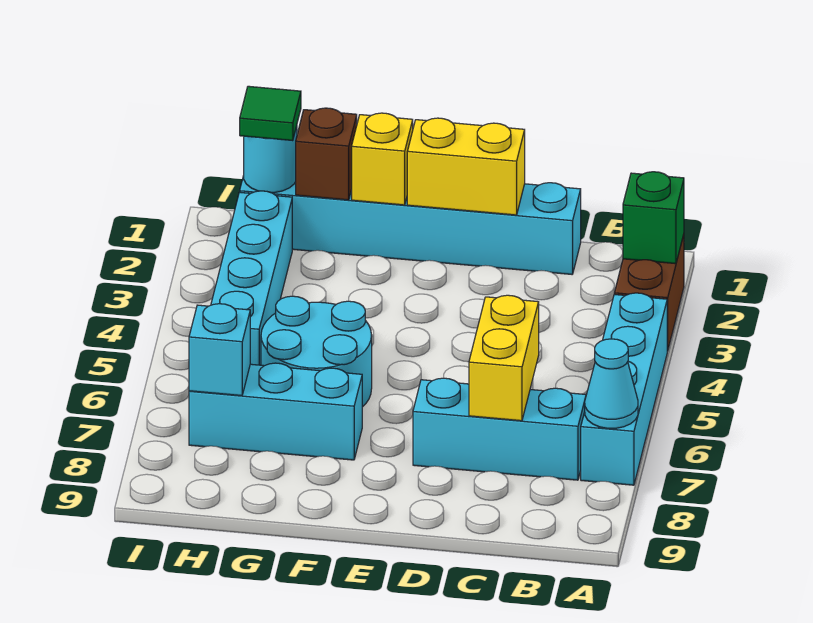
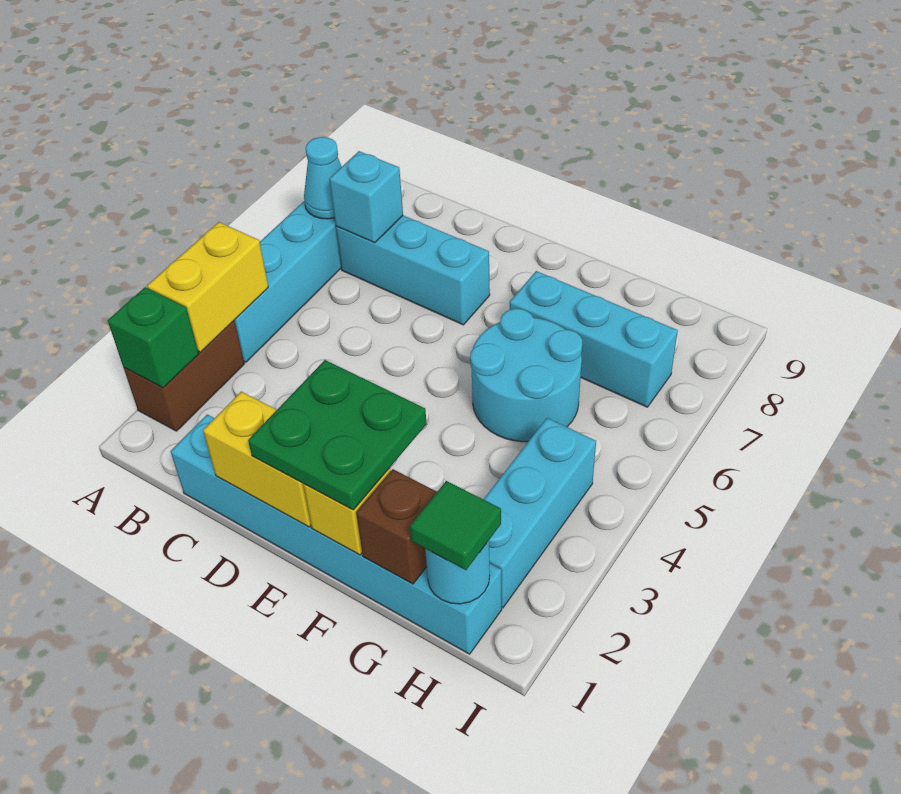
yellow brick C6:C7 level 2 -> yellow brick A3:A4 level 2
none -> green plate E1:F2 level 3
cyan brick H2:H5 level 1 -> cyan brick H2:H4 level 1
cyan brick H7 level 2 -> cyan brick B7 level 2

